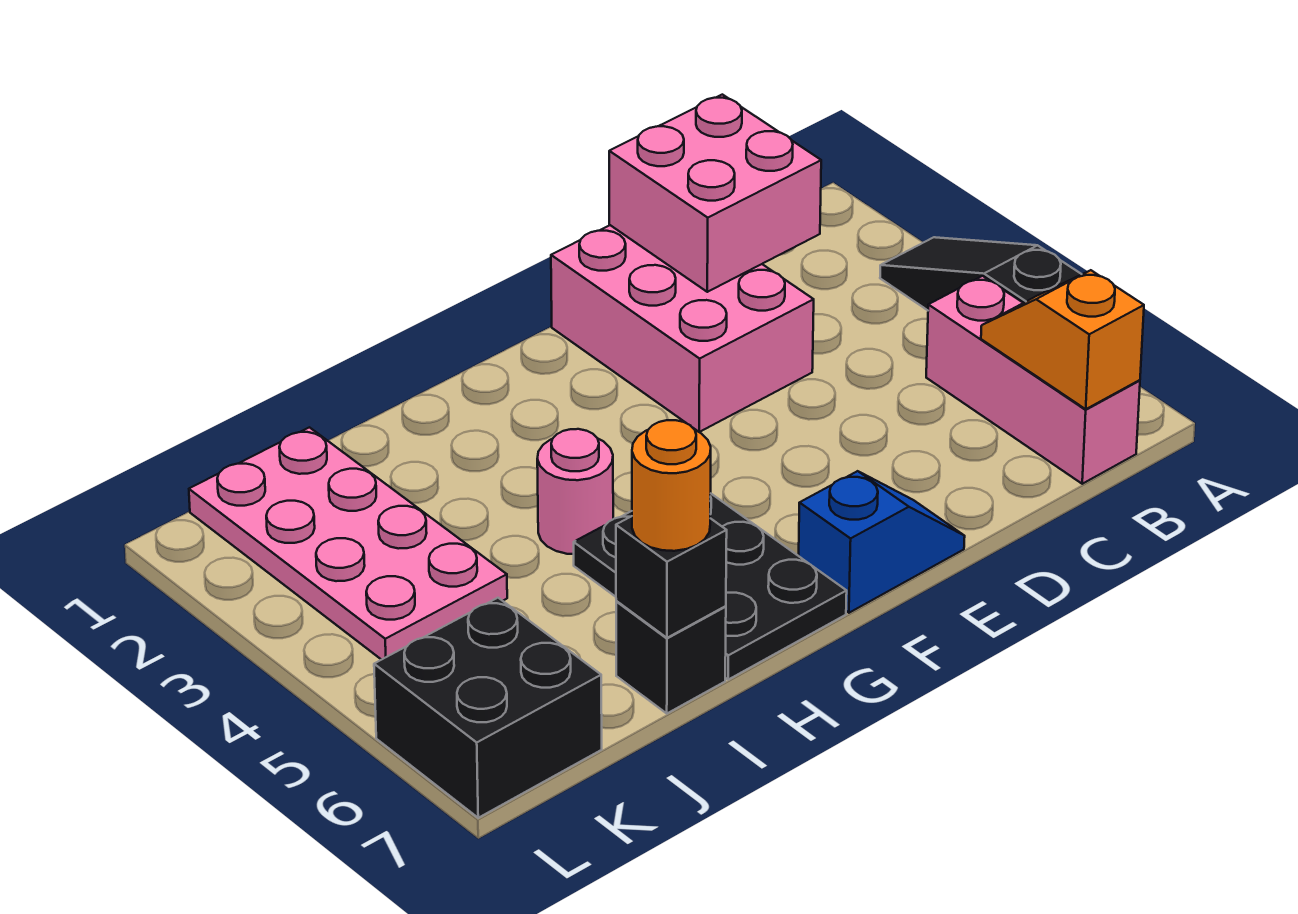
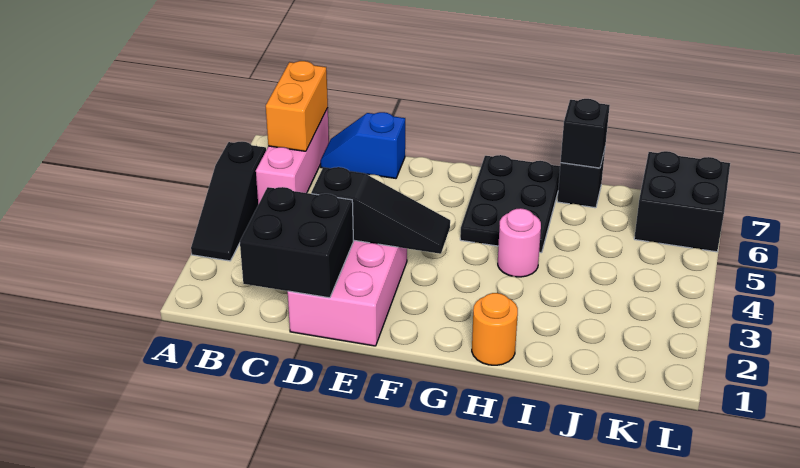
orange slope B6:B7 level 2 top 7 -> orange brick B6:B7 level 2
pink brick C1:D2 level 2 -> black brick C1:D2 level 2
none -> black slope D3:F3 level 2 top D
blue slope E7:F7 level 1 top F -> blue slope C7:D7 level 1 top D
orange round brick I7 level 3 -> orange round brick H1 level 1
pink plate J1:K4 level 1 -> none

